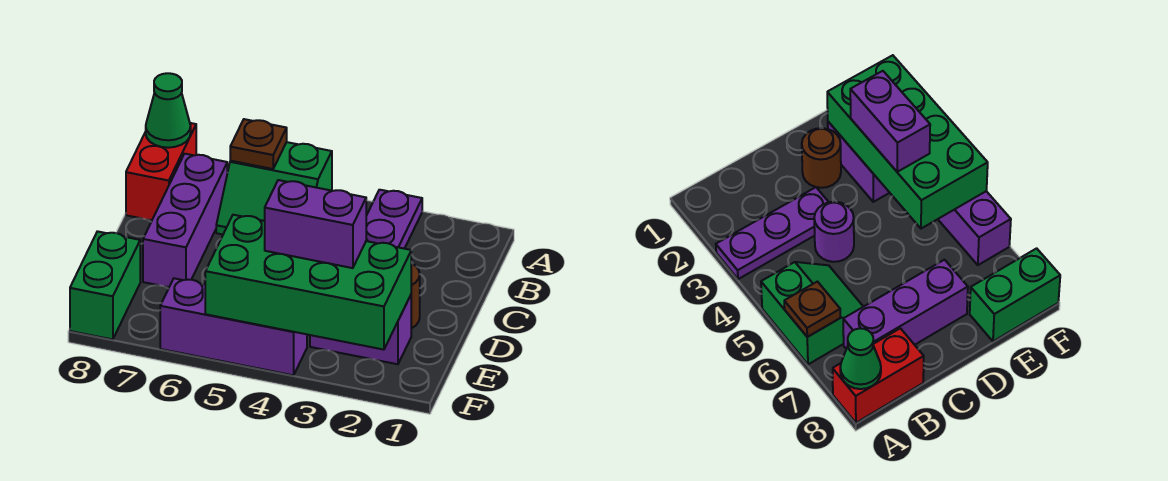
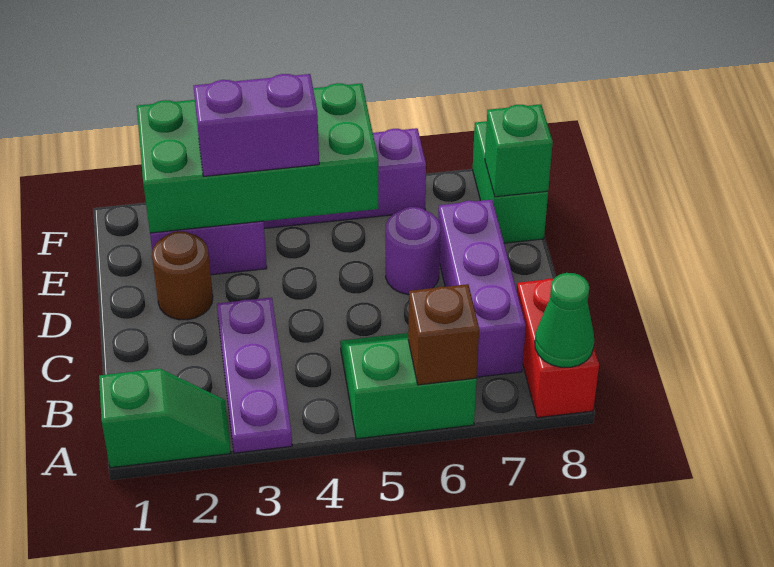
none -> green slope A1:A2 level 1 top 1
brown plate A6 level 2 -> brown brick A6 level 2
purple round brick C4 level 1 -> purple round brick D6 level 1
none -> green brick E8 level 2

